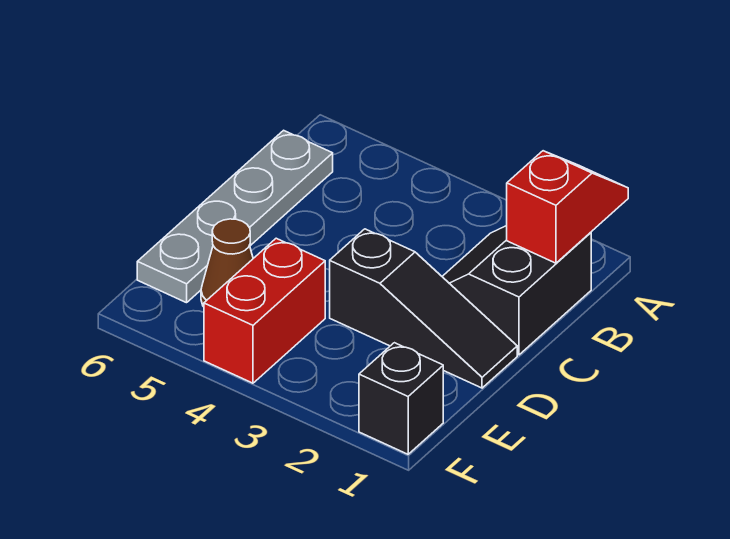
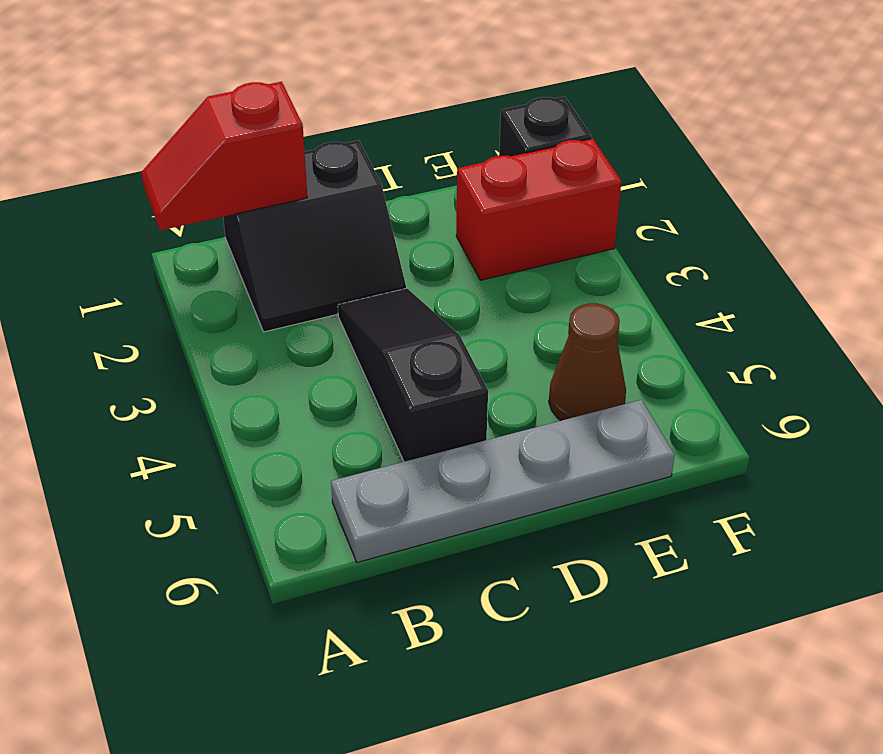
black slope D1:D3 level 1 top 3 -> black slope C3:C5 level 1 top 5
red brick E4:F4 level 1 -> red brick E2:F2 level 1

